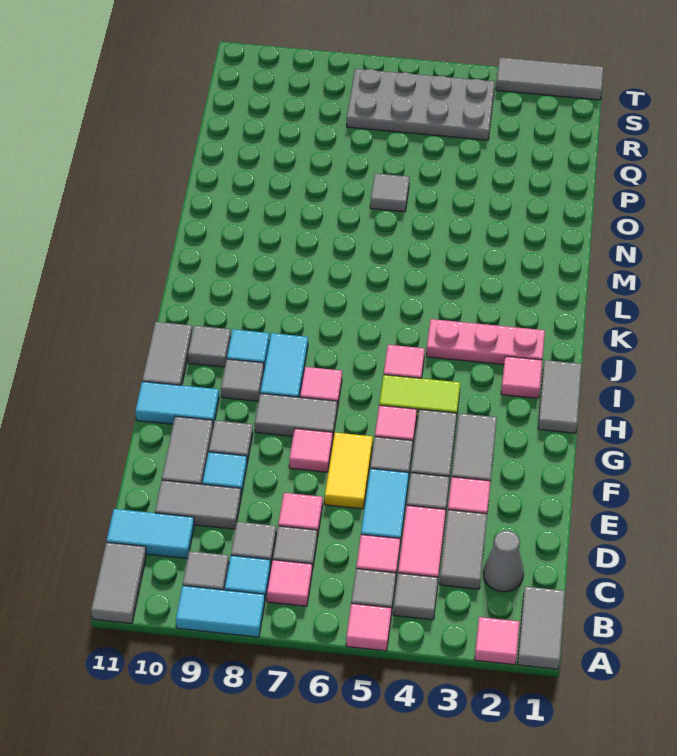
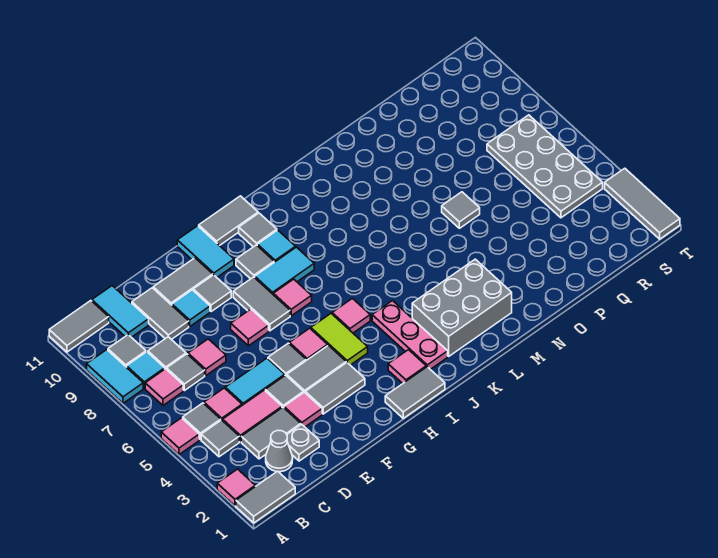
none -> grey plate D2 level 1
yellow tile E6:F6 level 1 -> none
none -> grey brick K2:M3 level 1

